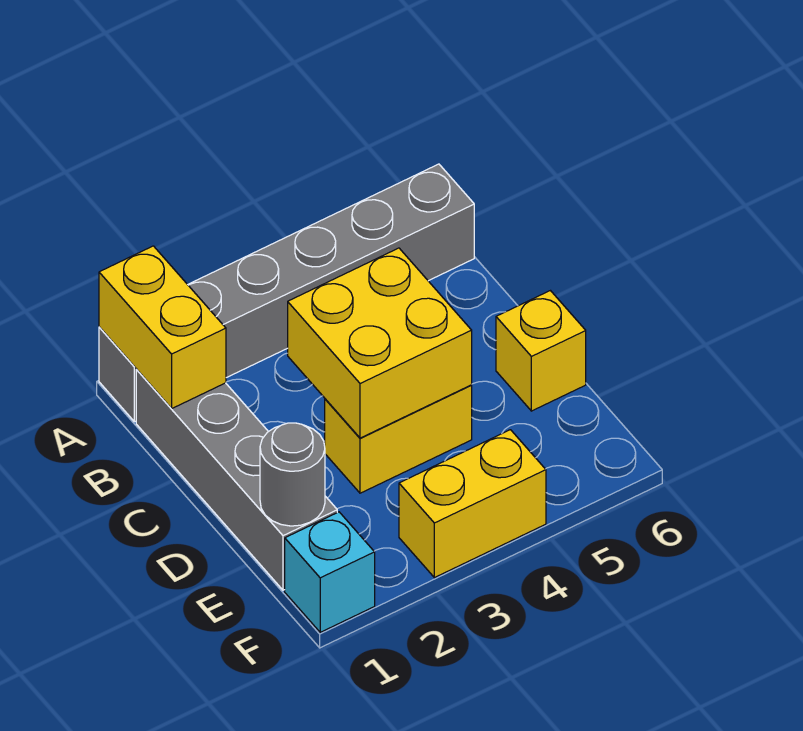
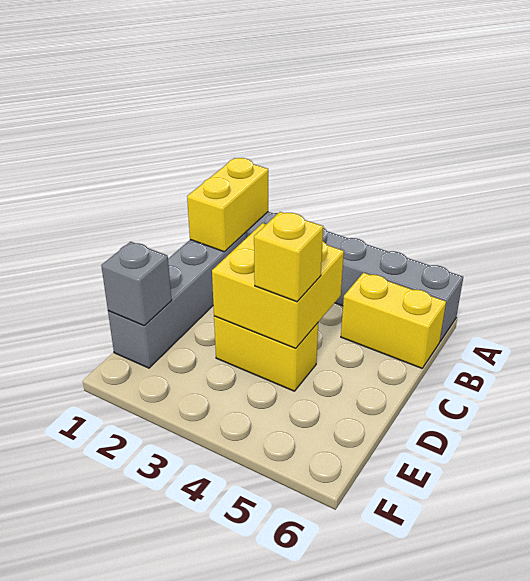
yellow brick D6 level 1 -> yellow brick D4 level 3
grey round brick E1 level 2 -> grey brick E1 level 2
cyan brick F1 level 1 -> none
yellow brick F3:F4 level 1 -> yellow brick B5:B6 level 1

